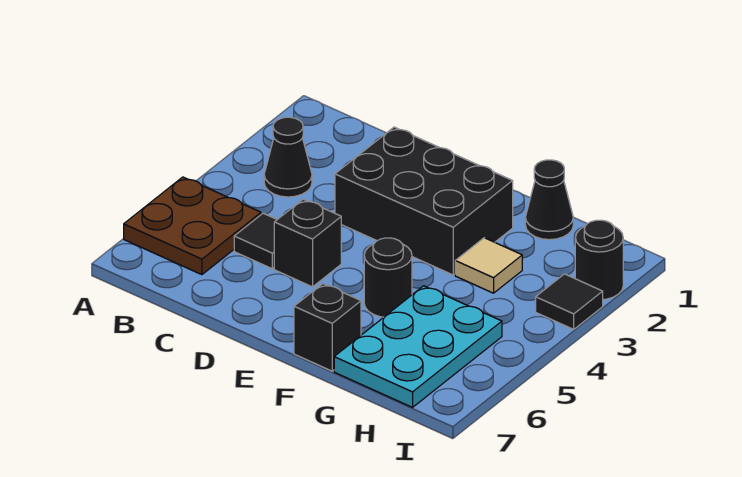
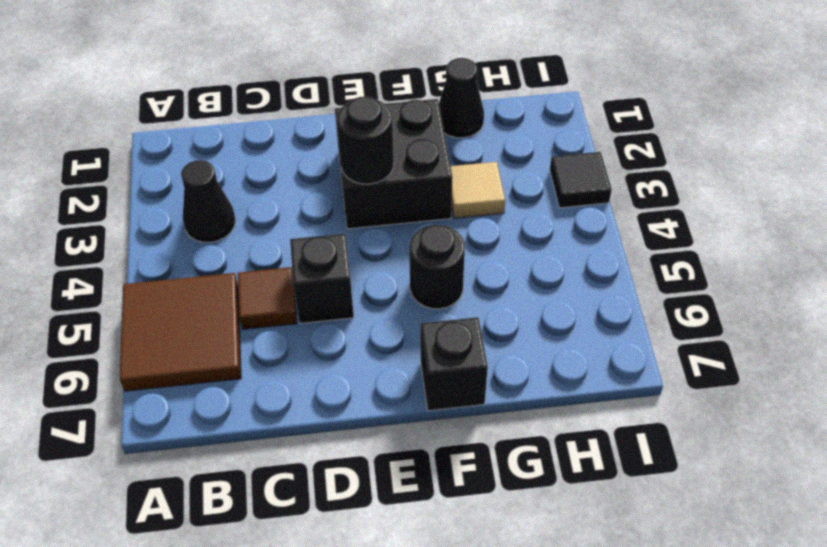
brown plate A5:B6 level 1 -> brown tile A5:B6 level 1
black tile C5 level 1 -> brown tile C5 level 1
black brick D2:F3 level 1 -> black brick E2:F3 level 1
cyan plate G5:H7 level 1 -> none
black round brick I2 level 1 -> black round brick E3 level 2

